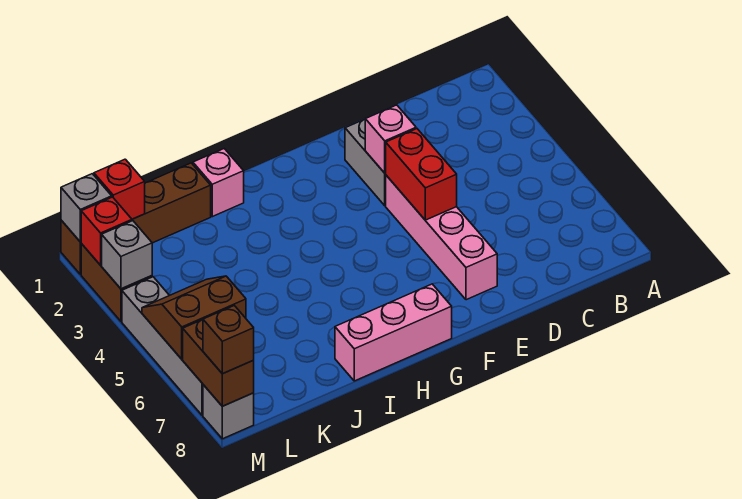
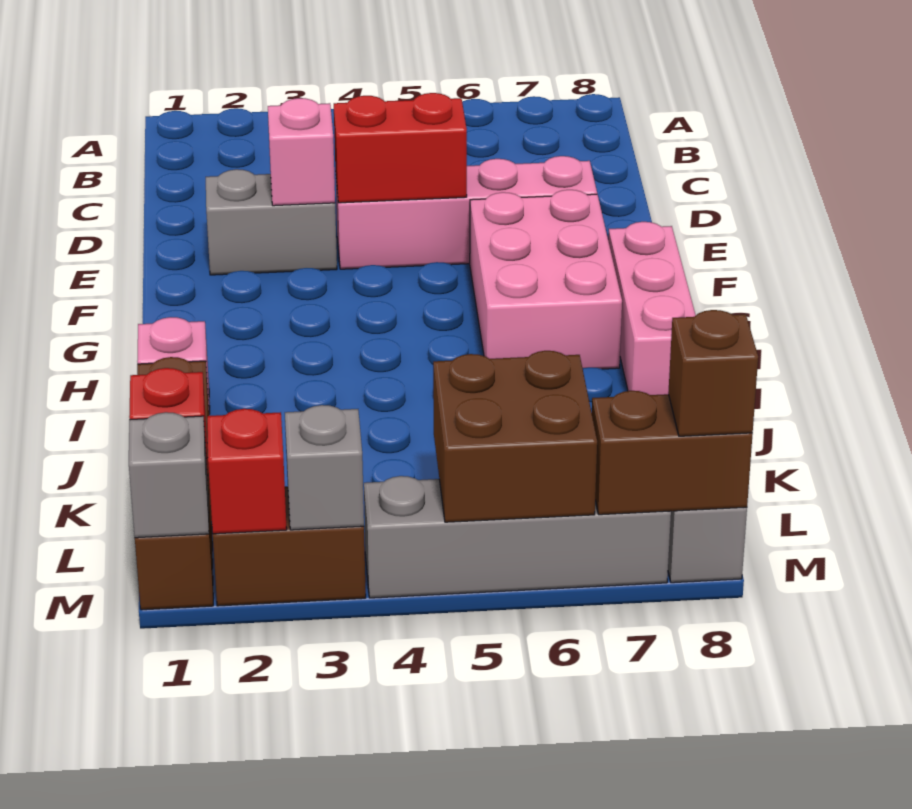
none -> pink brick F6:H7 level 1
brown slope L5:M6 level 2 top 6 -> brown brick L5:M6 level 2

